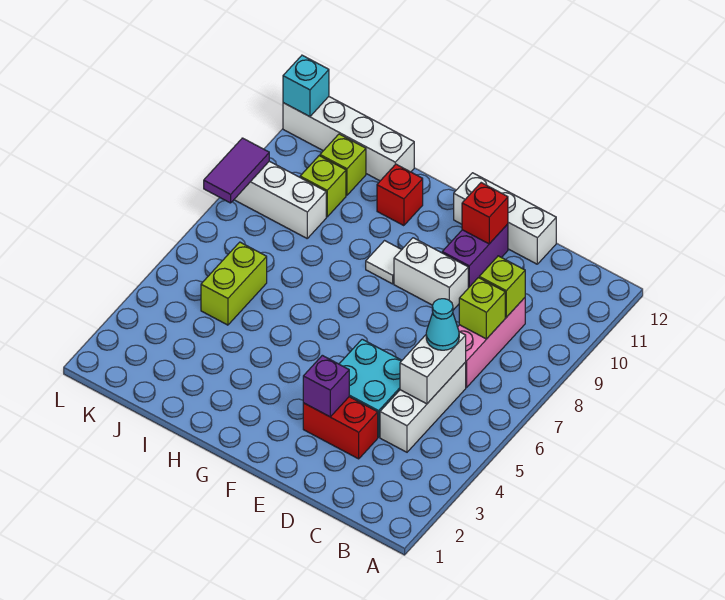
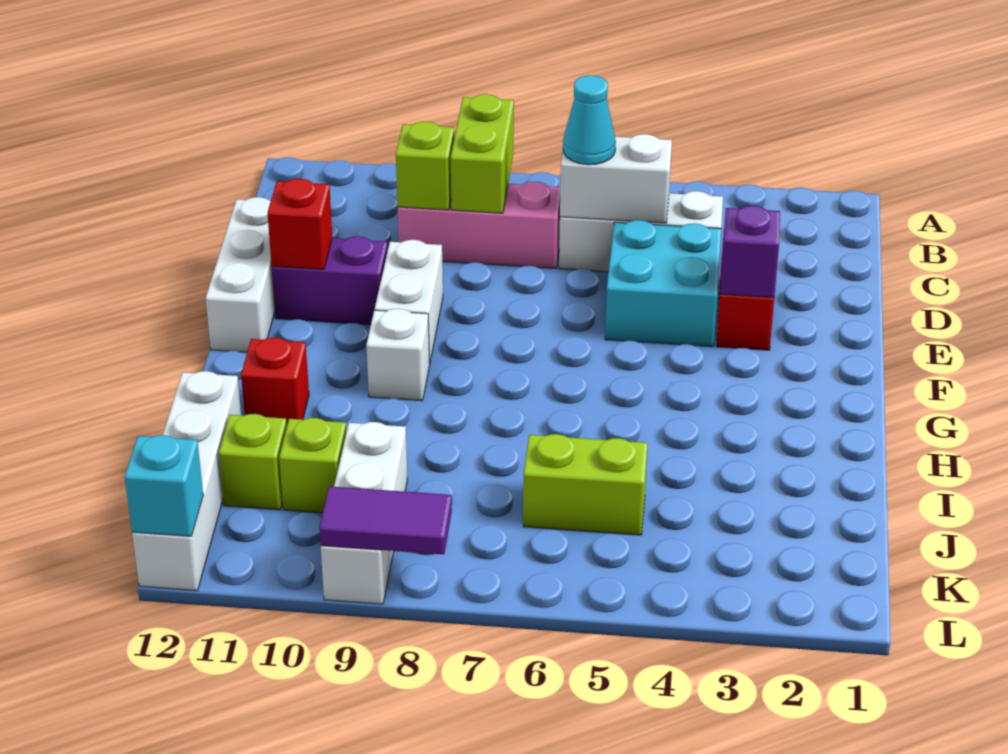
lime brick C8 level 2 -> lime brick B8:C8 level 2
white tile G9 level 1 -> white brick G9 level 1

